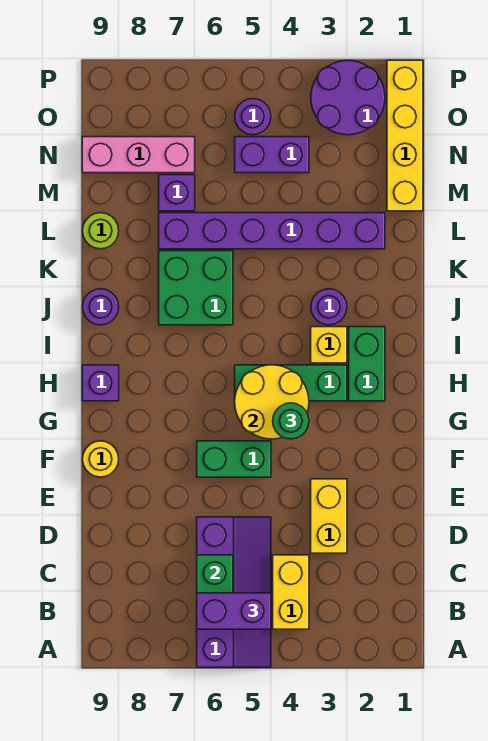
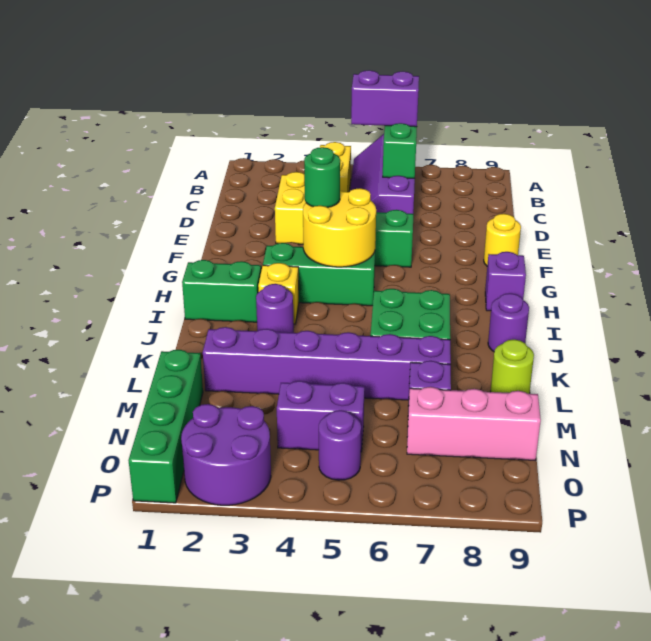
green brick H2:I2 level 1 -> green brick I1:I2 level 1
yellow brick M1:P1 level 1 -> green brick M1:P1 level 1

